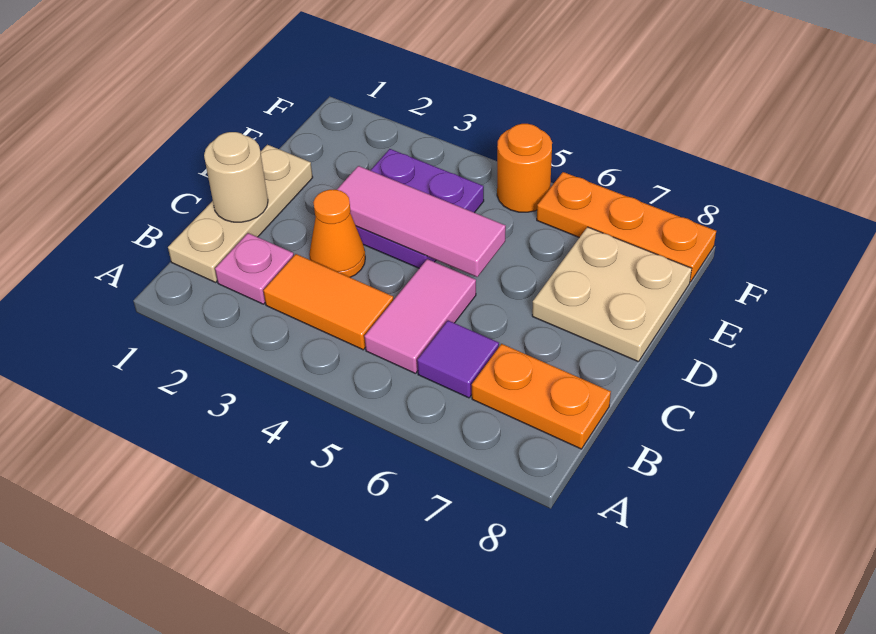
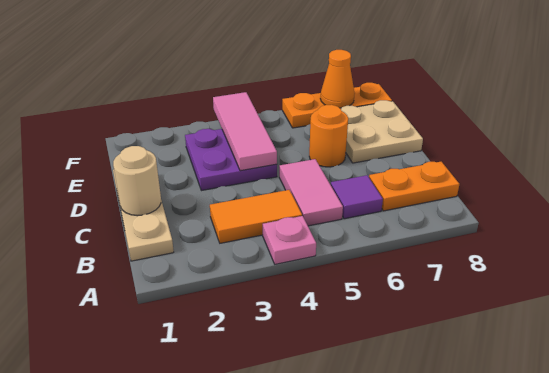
pink plate B2 level 1 -> pink plate A4 level 1
orange cone C3 level 1 -> orange cone F7 level 2
pink tile D3:D5 level 2 -> pink tile D4:F4 level 2
orange round brick F5 level 1 -> orange round brick D6 level 1

